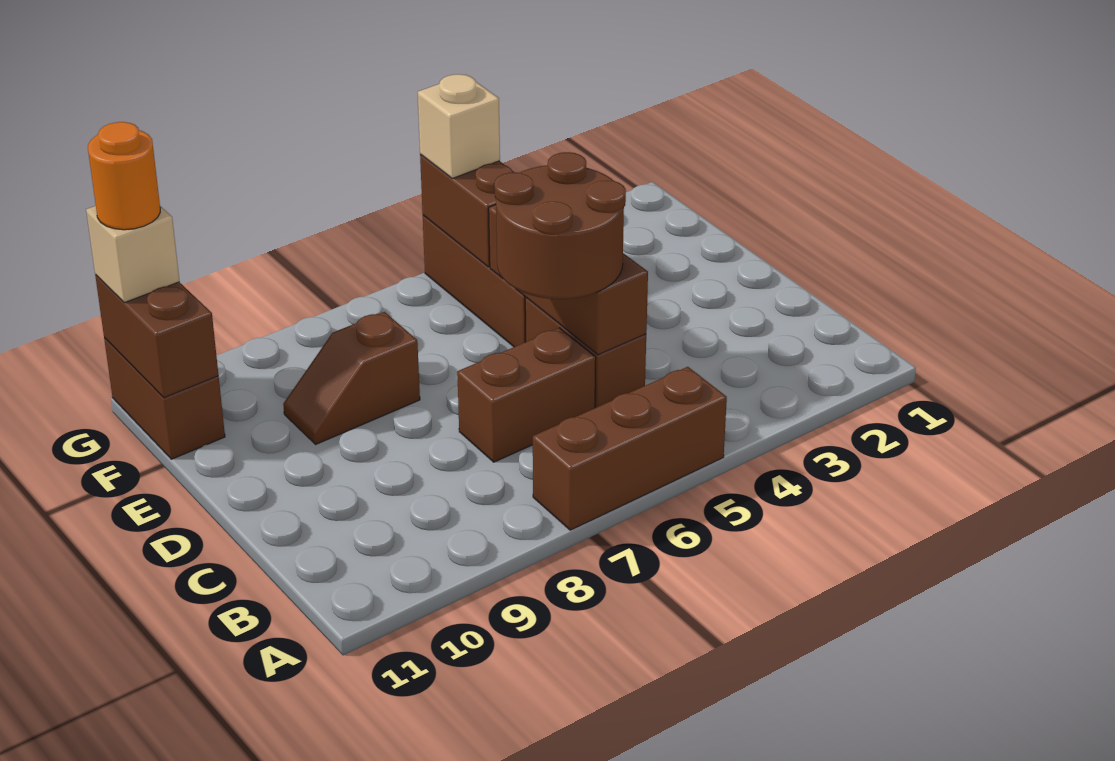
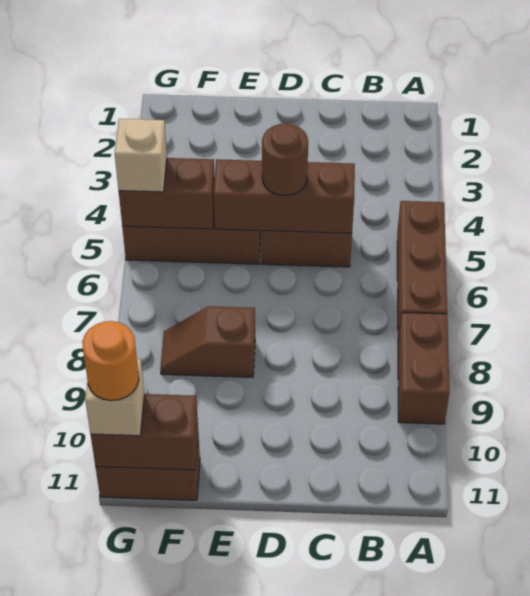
brown round brick C5:D6 level 3 -> brown round brick D5 level 3
brown brick C6:C7 level 1 -> brown brick A8:A9 level 1
brown slope E8:E9 level 1 top 8 -> brown slope E8:F8 level 1 top E

